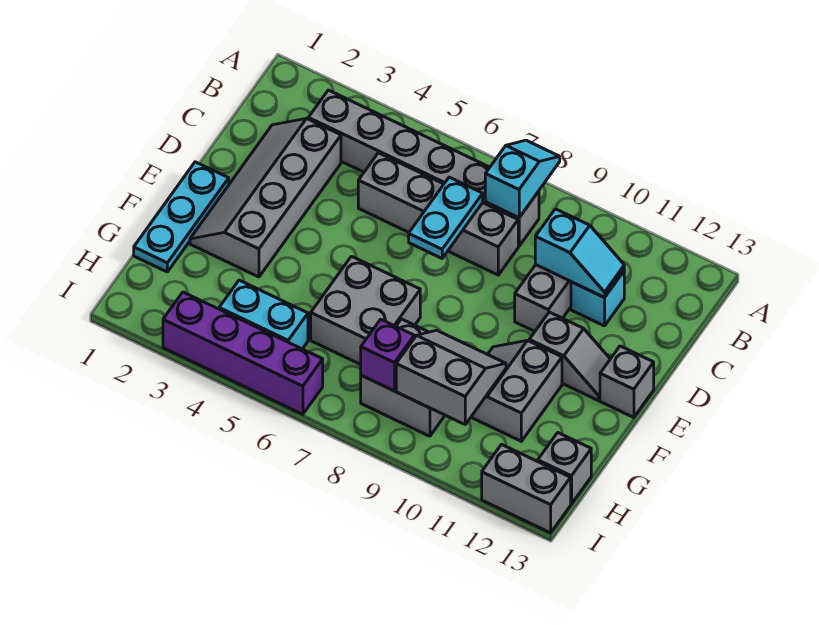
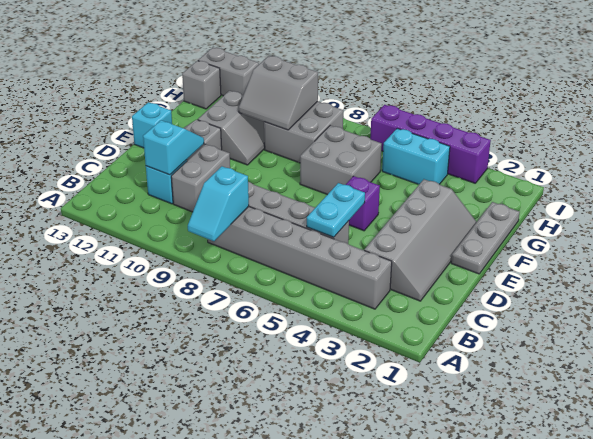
cyan plate C7:D7 level 2 -> cyan plate C5:D5 level 2
cyan slope C10:C11 level 2 top 10 -> cyan slope C11:D11 level 2 top C
cyan plate E1:G1 level 1 -> grey plate E1:G1 level 1
grey brick E13 level 1 -> cyan brick E13 level 1
purple brick H8 level 2 -> purple brick E5 level 1

